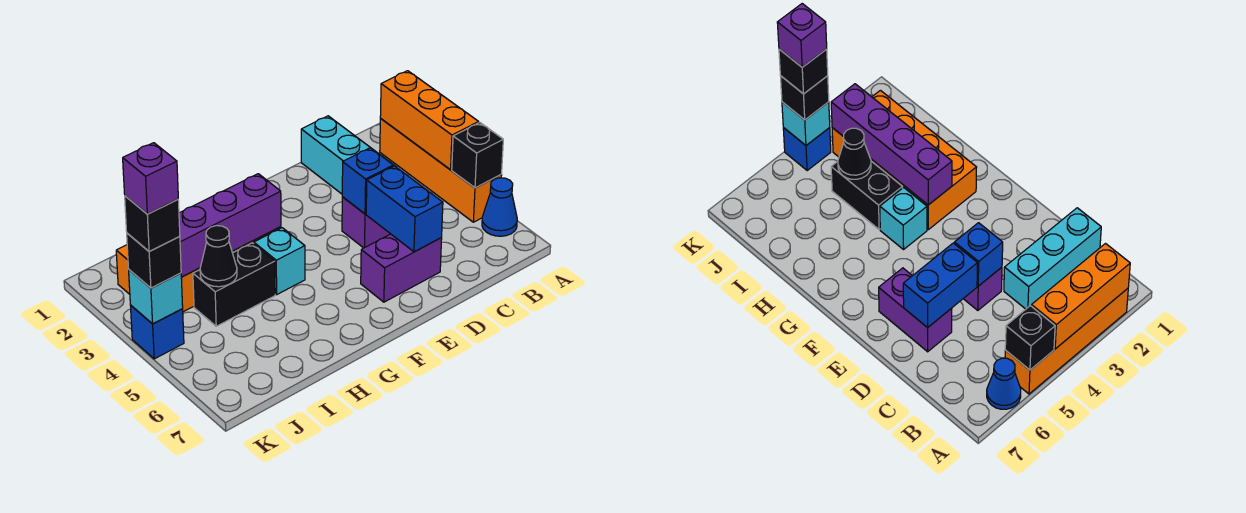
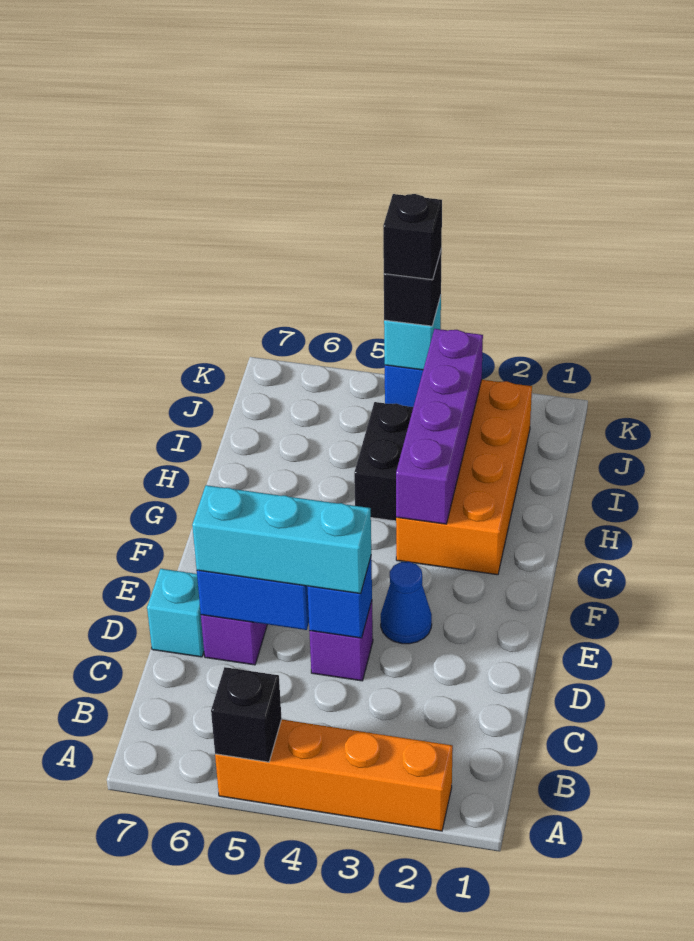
orange brick A2:A4 level 2 -> none
blue cone A6 level 1 -> blue cone E3 level 1
cyan brick C1:C3 level 1 -> cyan brick D4:D6 level 3
cyan brick G4 level 1 -> cyan brick D7 level 1
black cone I4 level 2 -> none
purple brick K4 level 5 -> none

